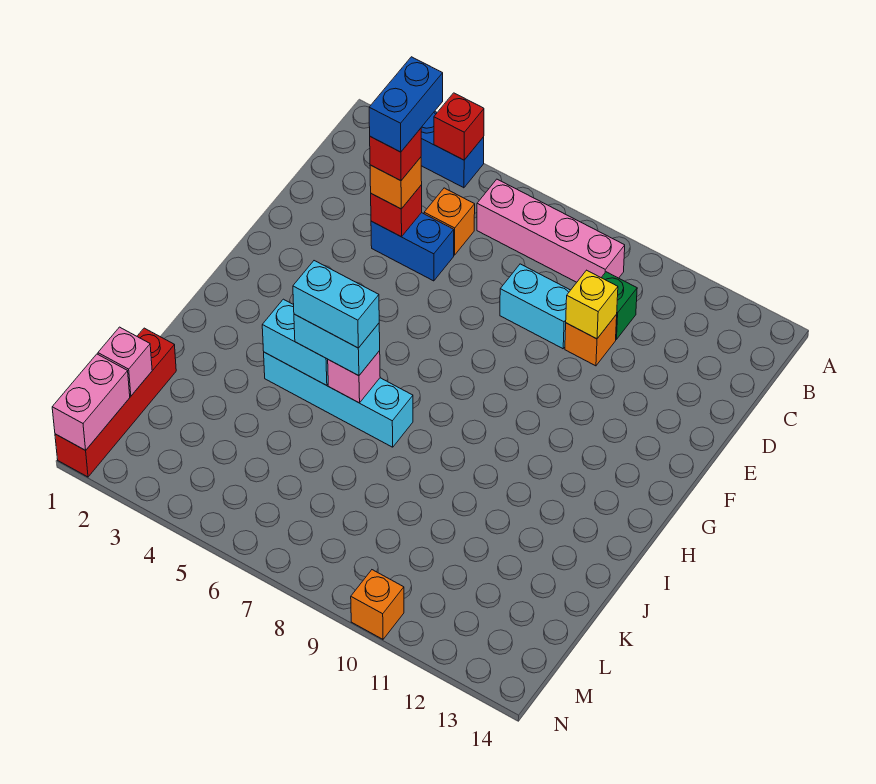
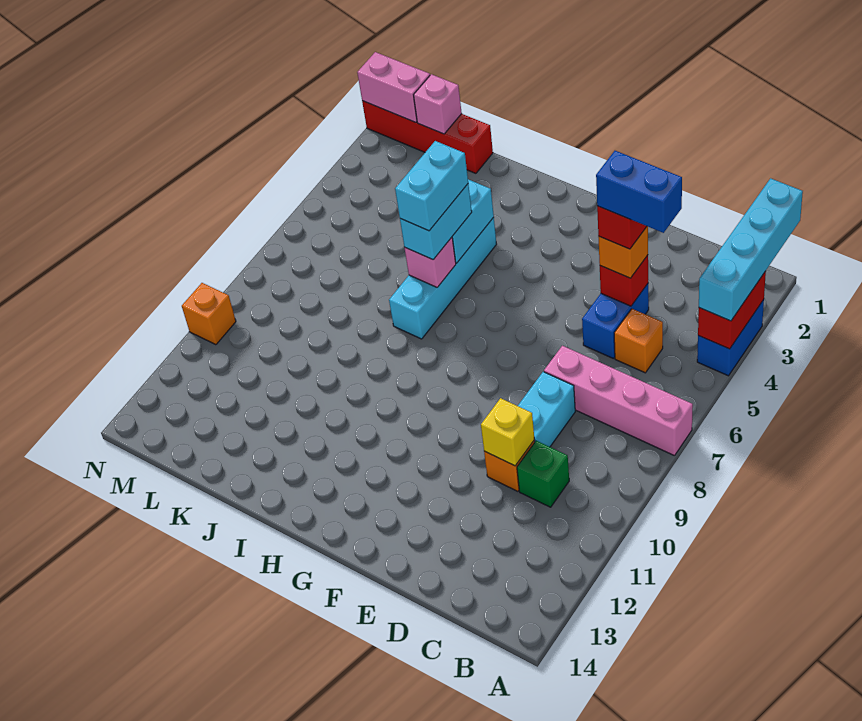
none -> cyan brick A1:A4 level 3
red brick A4 level 2 -> red brick A3:A4 level 2
pink brick B6:B9 level 1 -> pink brick A7:D7 level 1

